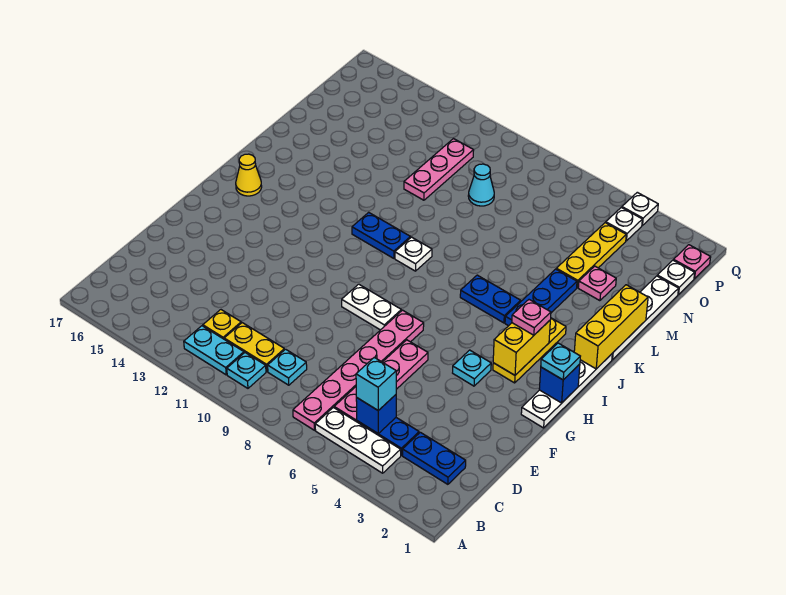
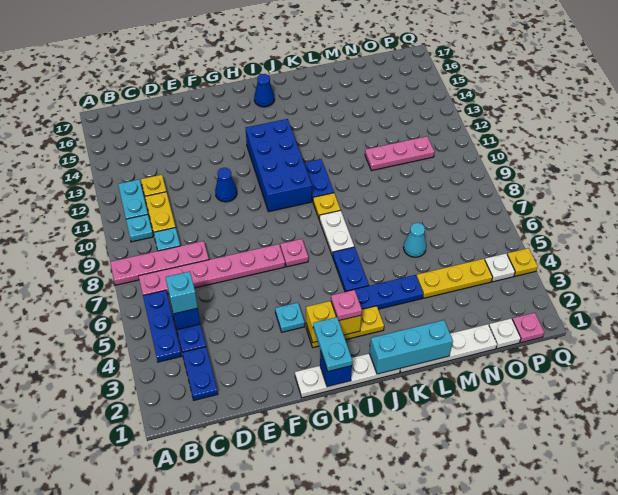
white plate B4:B6 level 1 -> blue plate B4:B6 level 1
pink plate C6:F6 level 1 -> pink plate A8:D8 level 1
none -> blue cone F11 level 1
white plate G8:G9 level 1 -> white plate J7:J8 level 1
cyan plate H1 level 3 -> cyan plate H1:H2 level 3
none -> blue brick H10:I13 level 1
yellow cone I16 level 1 -> blue cone I16 level 1
yellow brick J1:L1 level 2 -> cyan brick J1:L1 level 2
white plate J9 level 1 -> yellow plate J9 level 1
pink plate M3 level 1 -> pink plate H7 level 1
cyan cone N9 level 1 -> cyan cone M6 level 1
white plate Q4 level 1 -> yellow plate Q4 level 1

